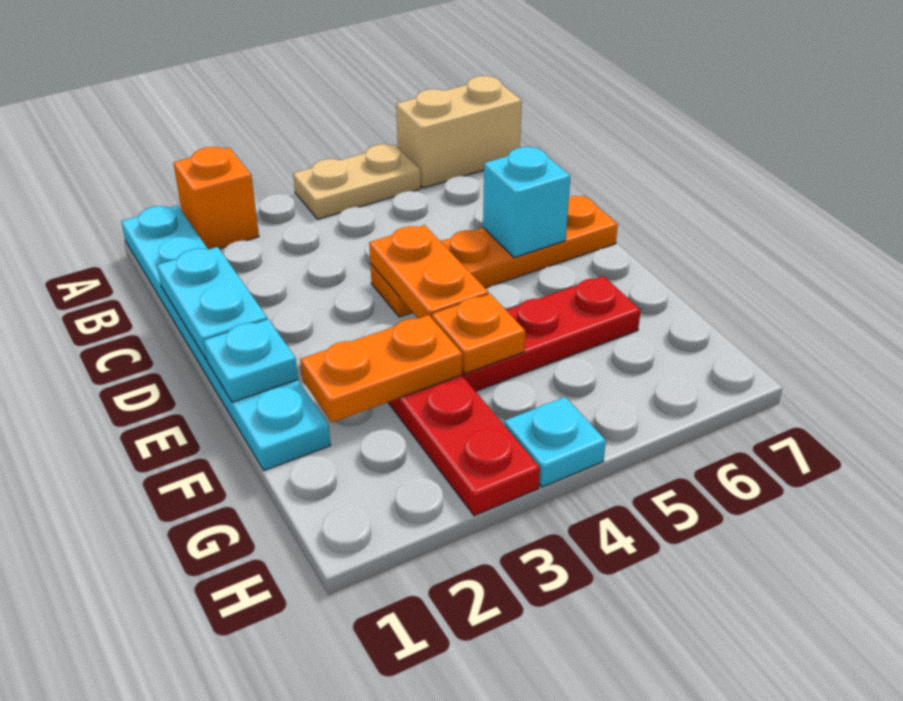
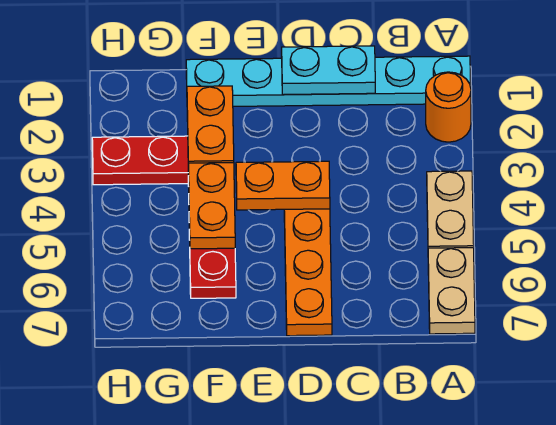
orange brick A2 level 1 -> orange round brick A2 level 1
tan brick A6:A7 level 1 -> tan plate A6:A7 level 1
cyan brick D6 level 2 -> none
cyan plate E1 level 2 -> none
orange plate F4 level 2 -> orange plate F4:F5 level 2
cyan plate H4 level 1 -> none

